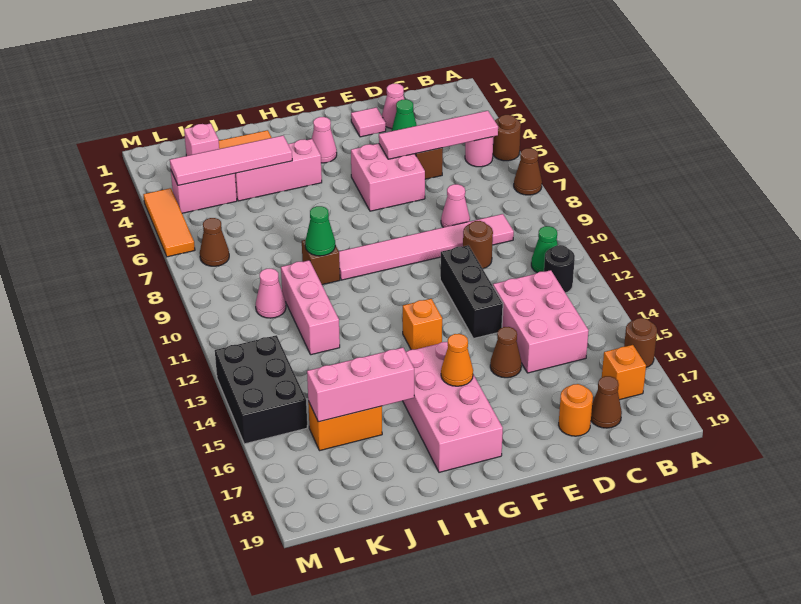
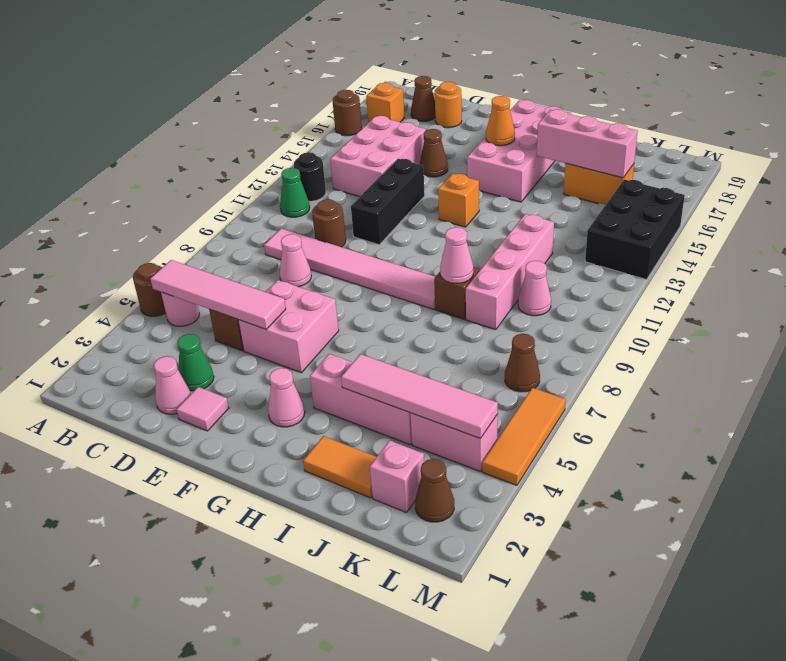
brown cone A7 level 1 -> brown cone L2 level 1
green cone I9 level 2 -> pink cone I9 level 2
pink brick J10:J12 level 1 -> pink brick J9:J12 level 1

